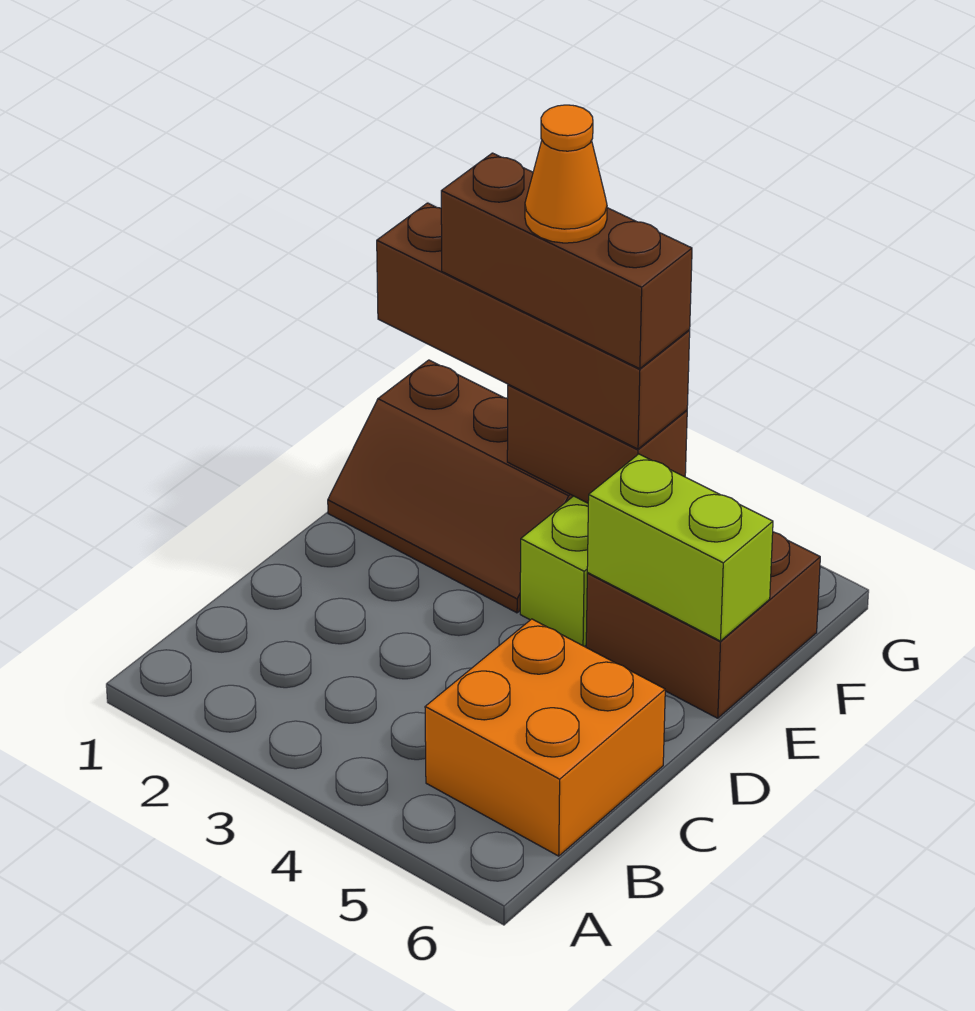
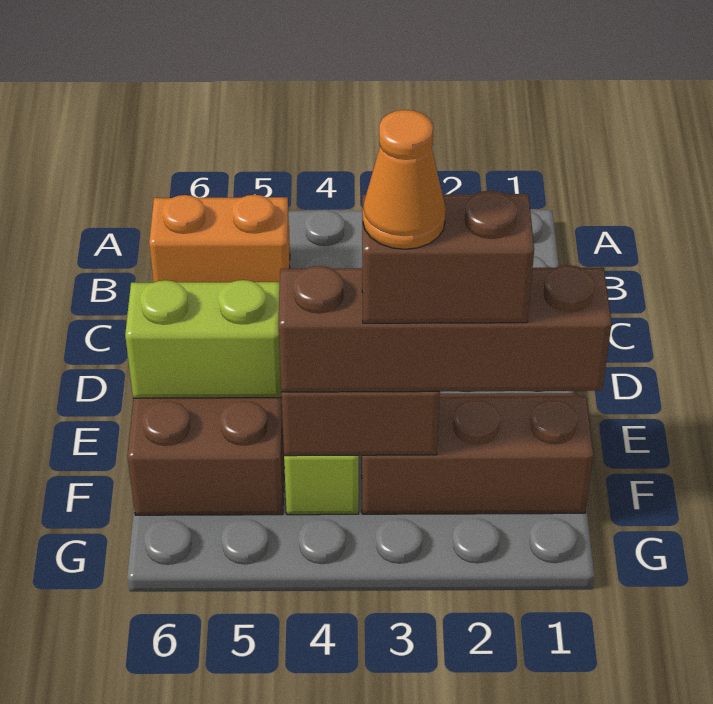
orange brick B5:C6 level 1 -> orange brick B5:B6 level 1
brown brick F2:F4 level 4 -> brown brick F2:F3 level 4

